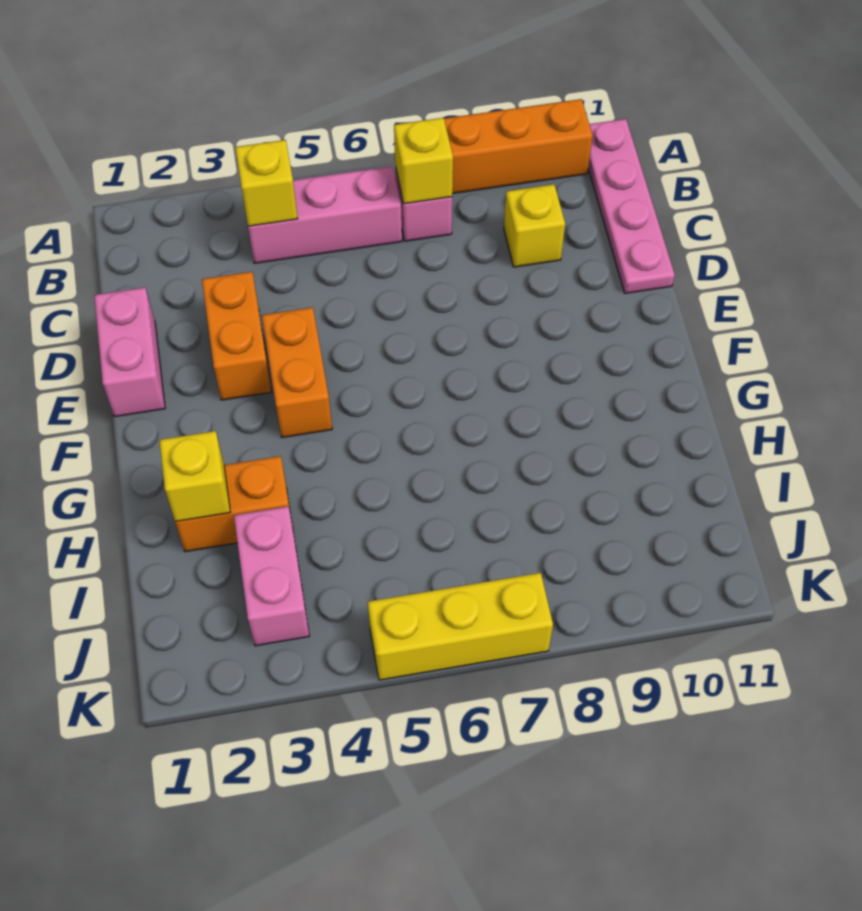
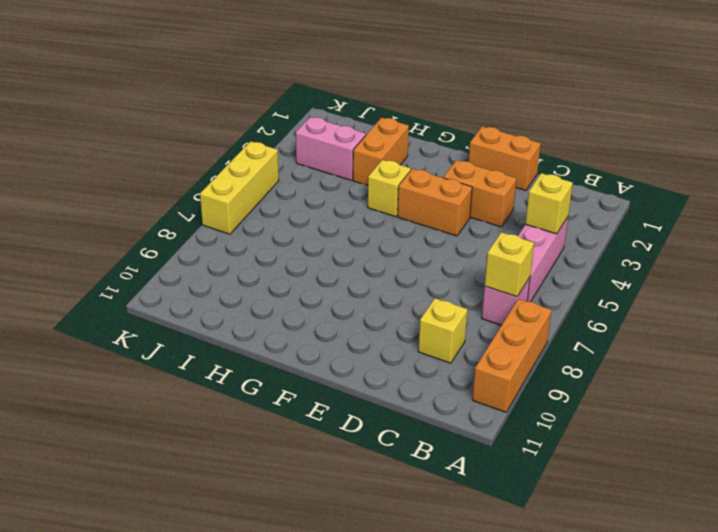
pink plate A11:D11 level 1 -> none
pink brick D1:E1 level 1 -> orange brick D1:E1 level 1
yellow brick H2 level 2 -> yellow brick G4 level 1

